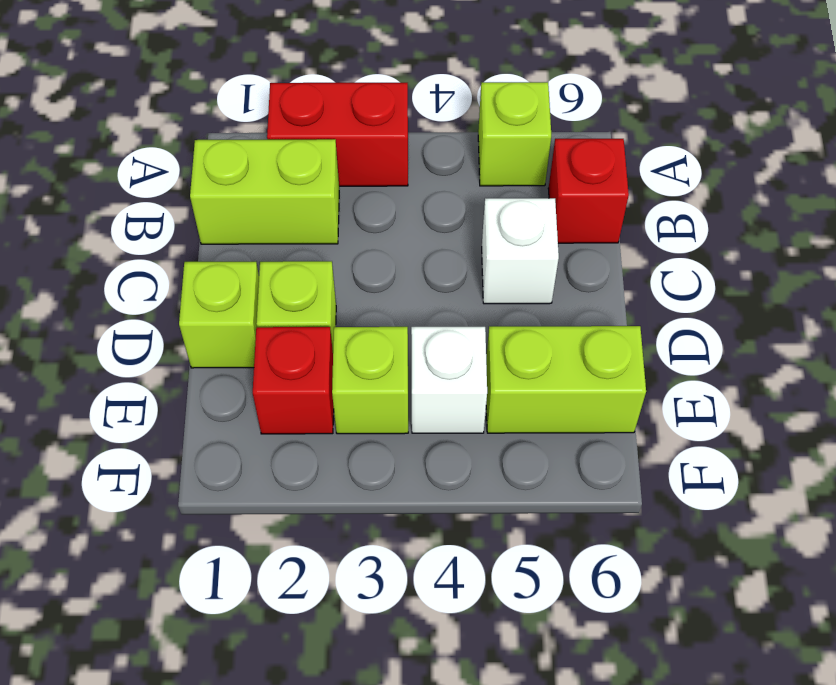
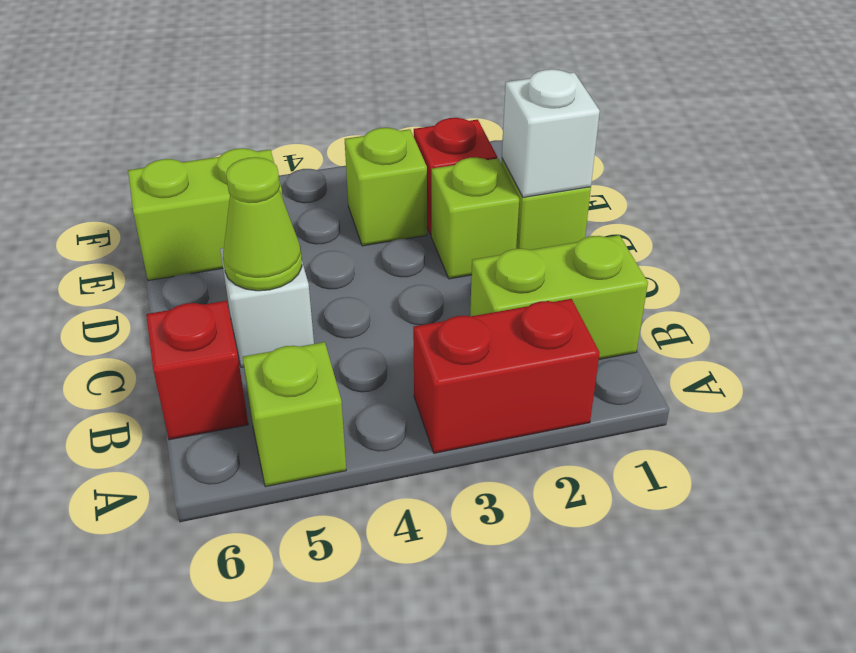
none -> lime cone C5 level 2
white brick E4 level 1 -> white brick D1 level 2

